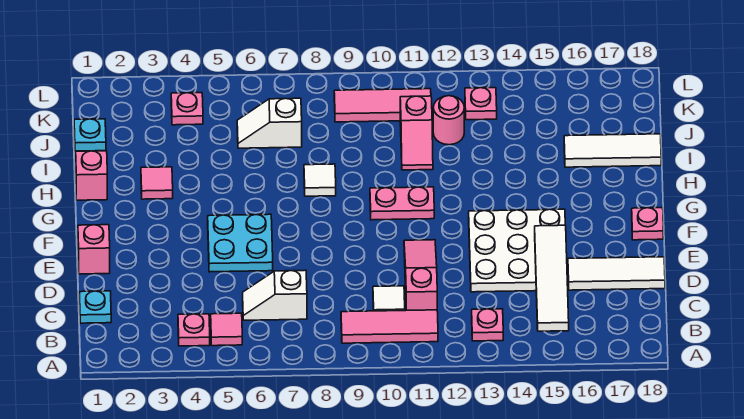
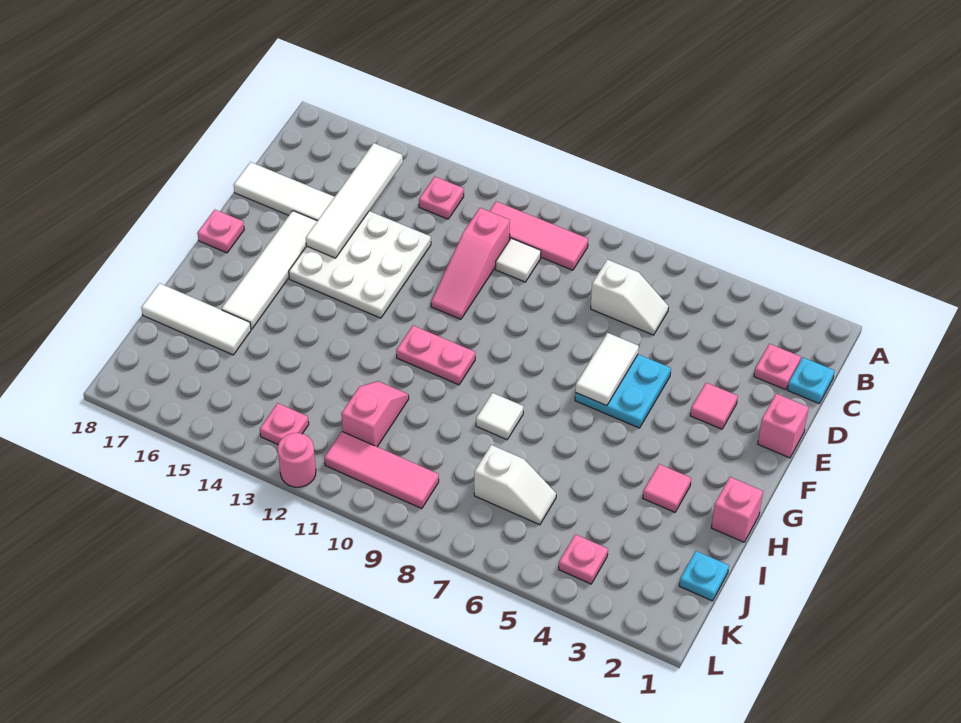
pink plate B4 level 1 -> pink plate C2 level 1
pink tile B5 level 1 -> pink tile E3 level 1
none -> white tile E6:F6 level 2
none -> white tile E16:H16 level 1
pink round brick J12 level 1 -> pink round brick L12 level 1

